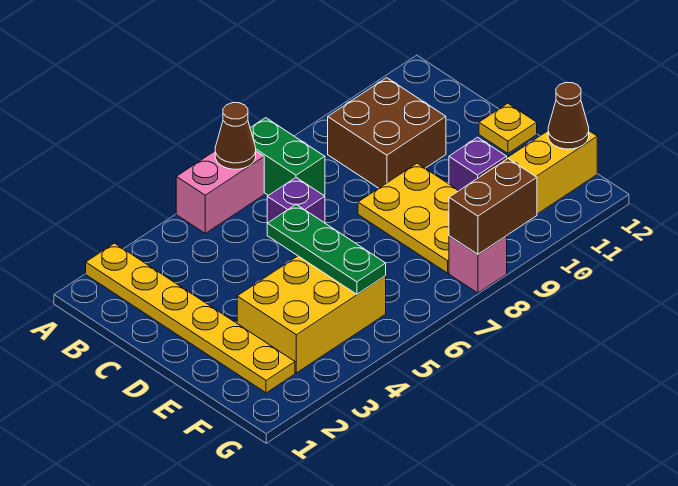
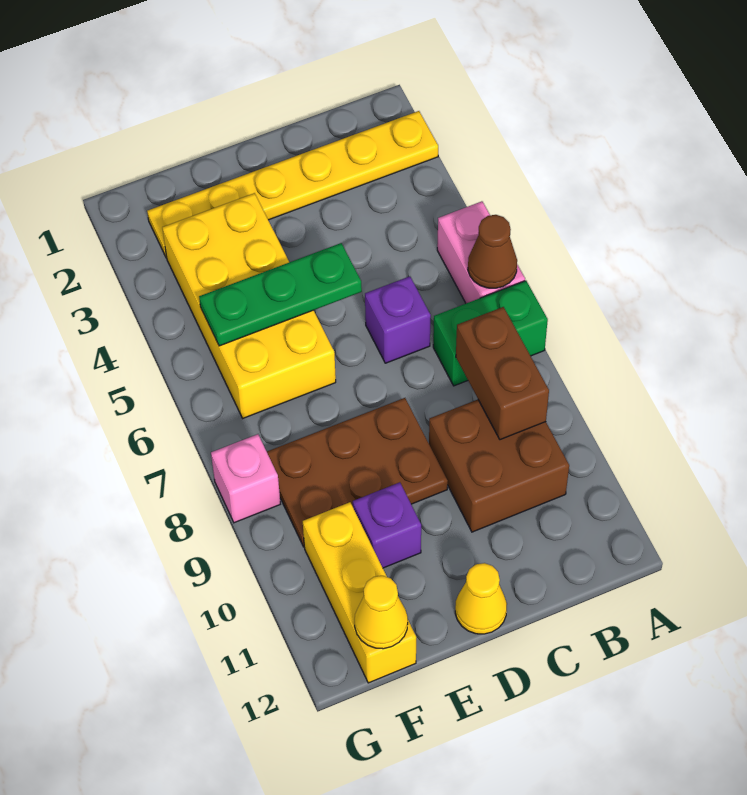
yellow plate D8:F9 level 1 -> brown plate D8:F9 level 1
yellow plate D12 level 1 -> yellow cone D12 level 1
yellow brick E3:F5 level 1 -> yellow brick E3:F6 level 1
brown cone F12 level 2 -> yellow cone F12 level 2
brown brick G8:G9 level 2 -> brown brick B8:B9 level 2

